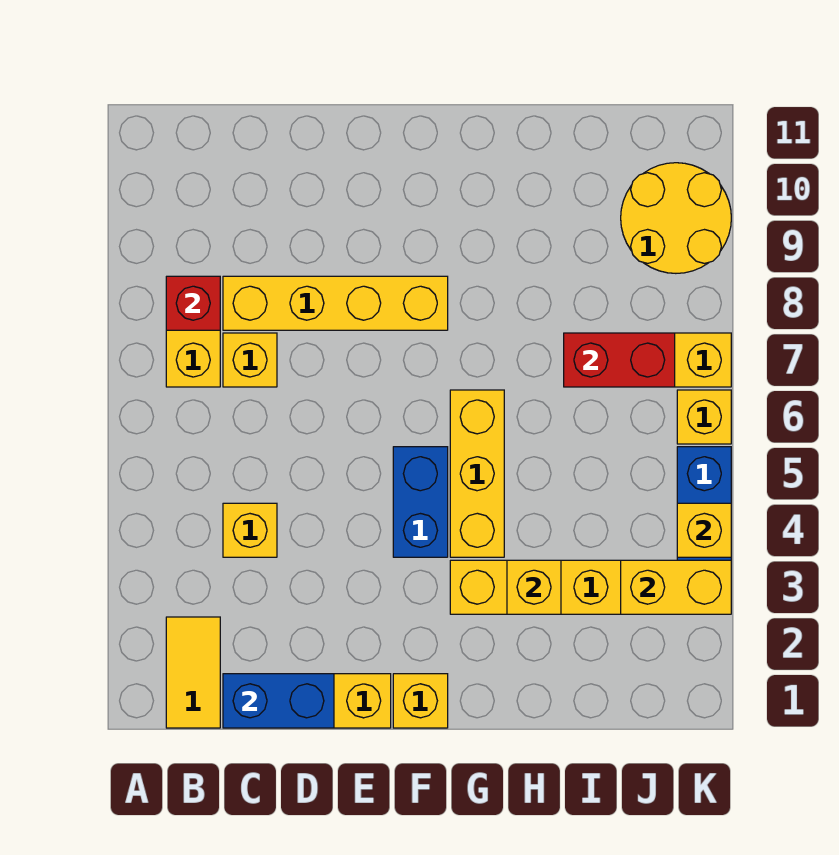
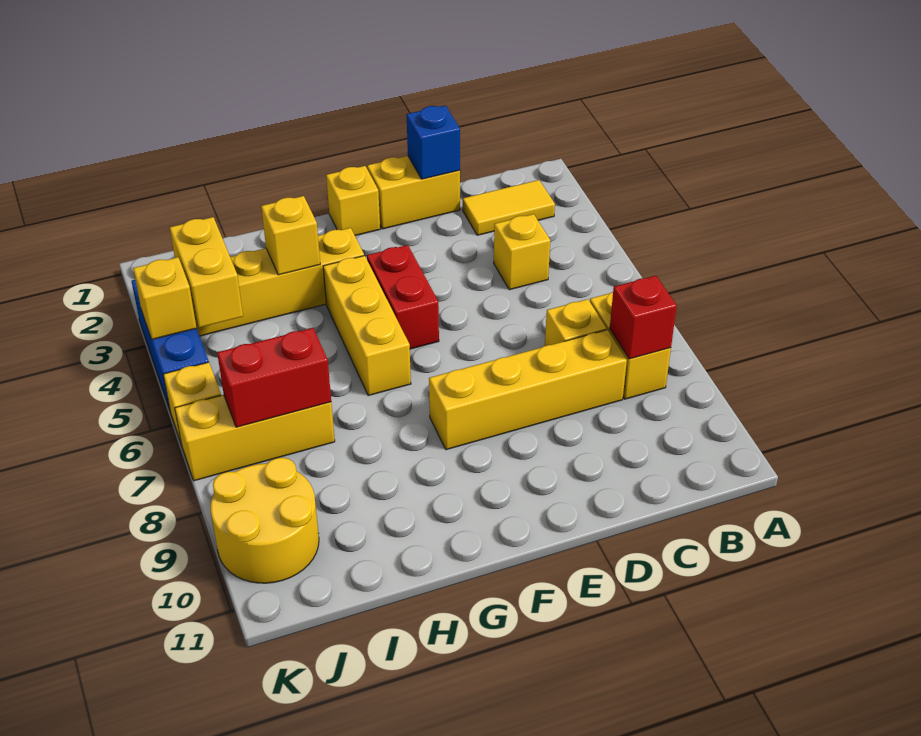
yellow tile B1:B2 level 1 -> yellow tile B2:C2 level 1
blue brick C1:D1 level 2 -> blue brick D1 level 2
blue brick F4:F5 level 1 -> red brick F4:F5 level 1
yellow brick J3:K3 level 2 -> yellow brick J3:J4 level 2

